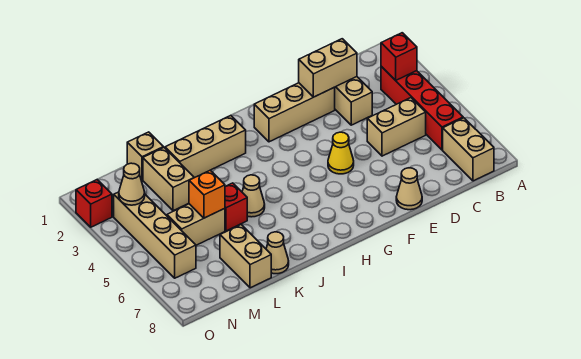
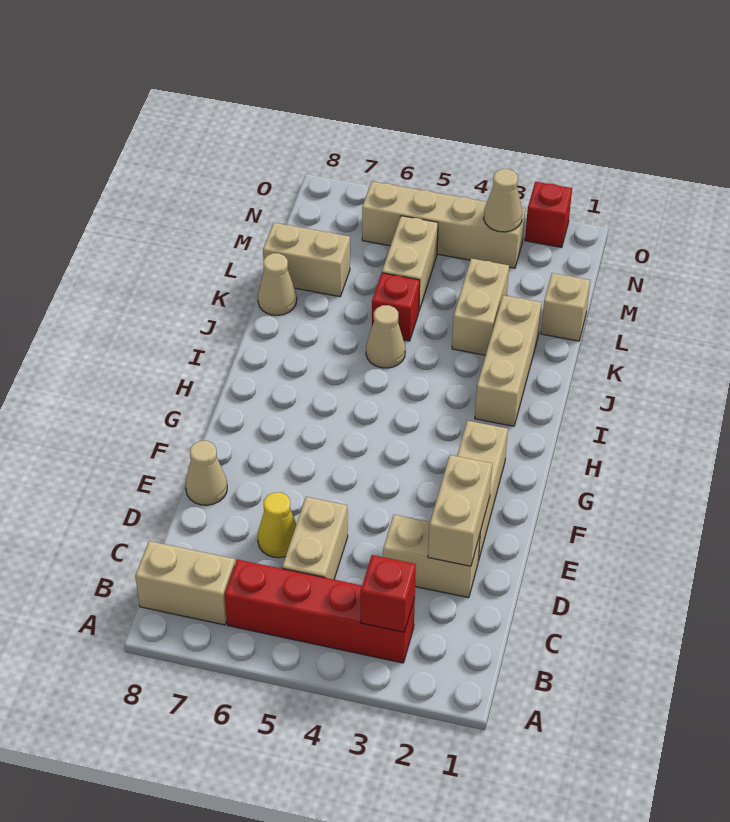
yellow cone F5 level 1 -> yellow cone D6 level 1
tan brick L2:L3 level 1 -> tan brick K3:L3 level 1
orange brick L5 level 2 -> none

